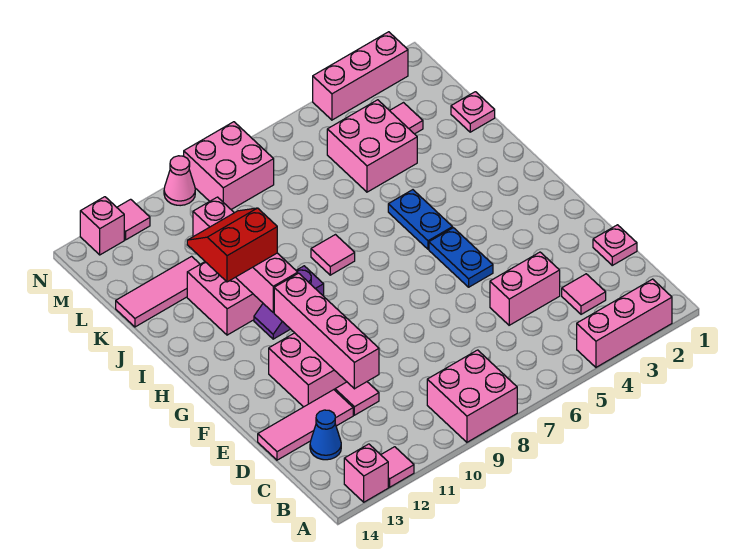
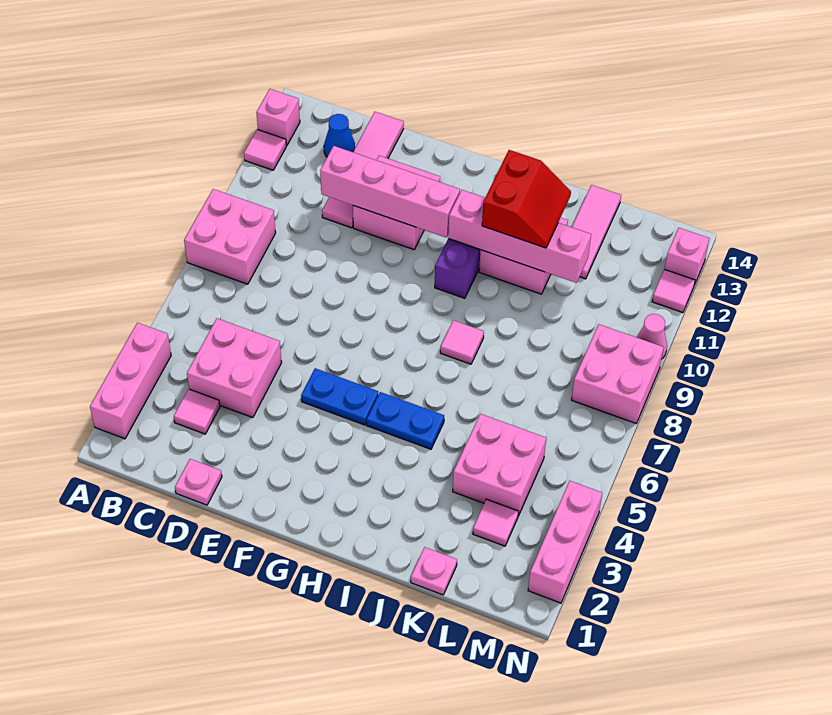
pink brick D4:D5 level 1 -> pink brick C4:D5 level 1

